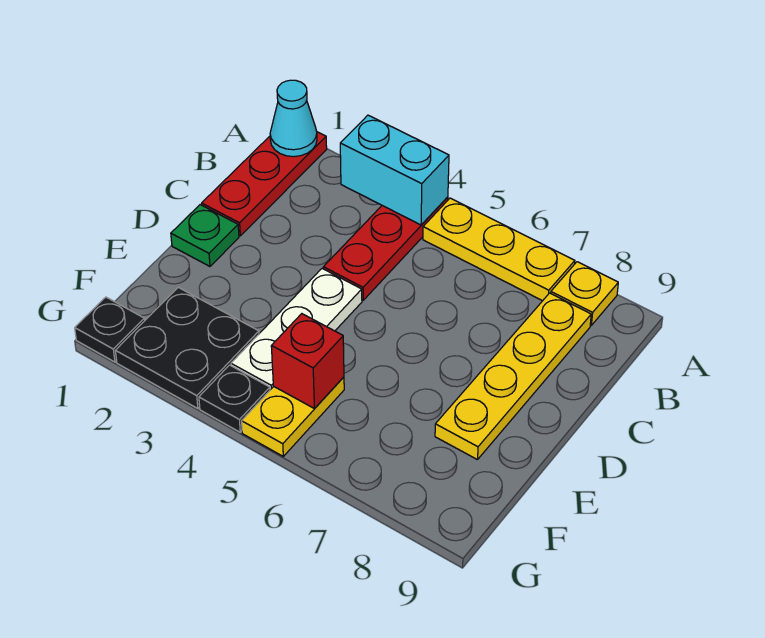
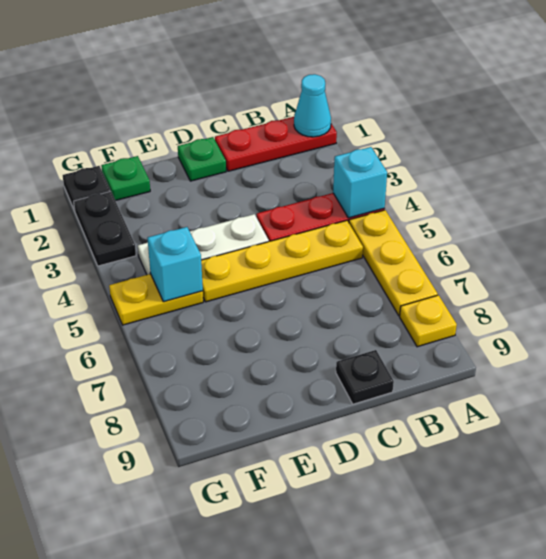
cyan brick A3:A4 level 2 -> cyan brick A4 level 2
yellow plate B8:E8 level 1 -> yellow plate B5:E5 level 1
none -> green plate F1 level 1
black plate F2:G3 level 1 -> black plate G2:G3 level 1
red brick F5 level 2 -> cyan brick F5 level 2
black plate G4 level 1 -> black plate C9 level 1

